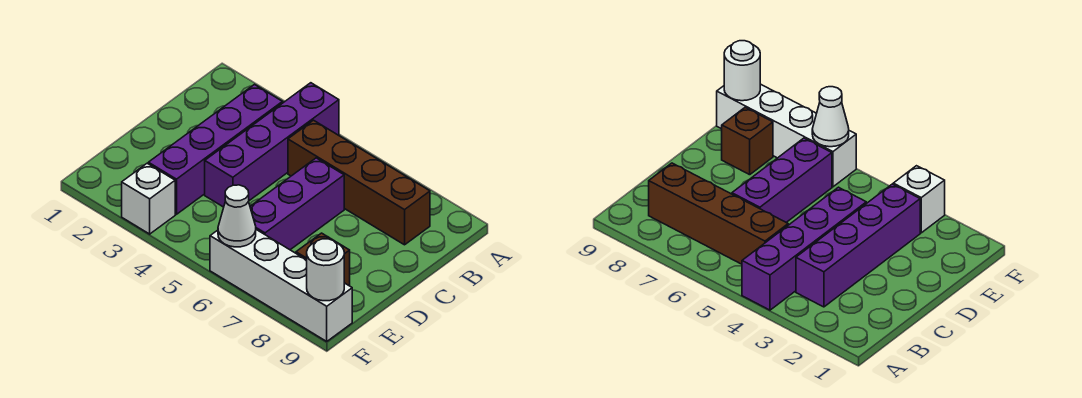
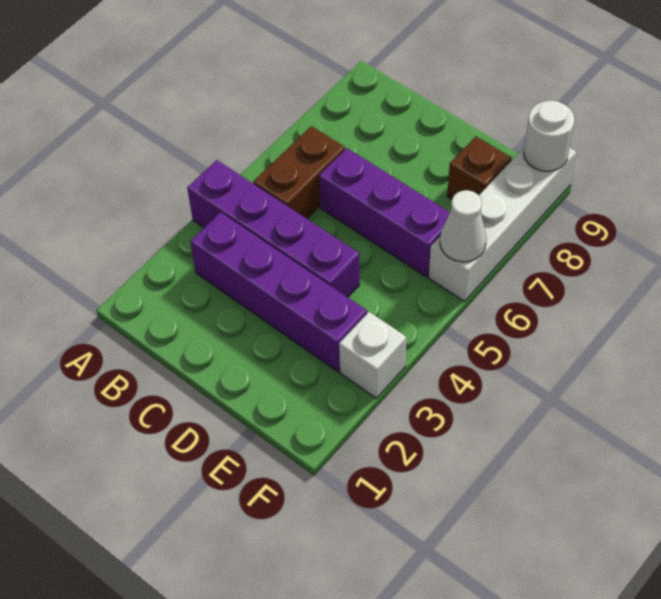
brown brick B5:B8 level 1 -> brown brick B5:B6 level 1

